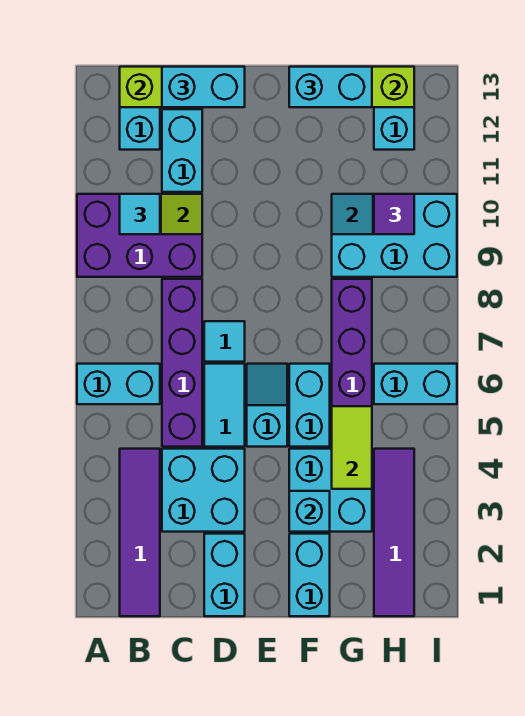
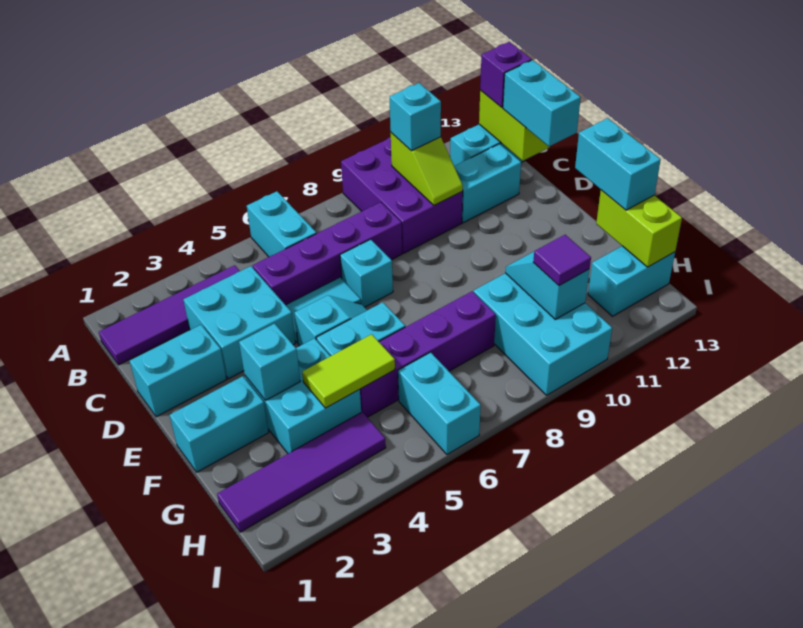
cyan tile B10 level 3 -> cyan brick B10 level 3
none -> purple brick B13 level 3
cyan tile D7 level 1 -> cyan brick D7 level 1

